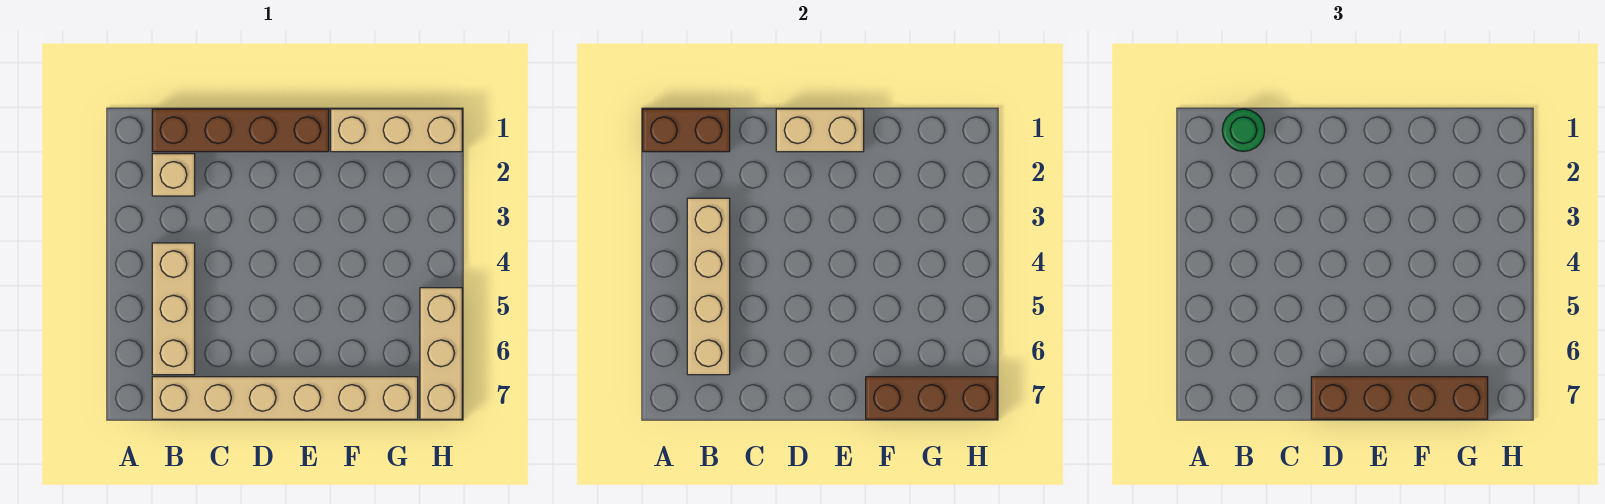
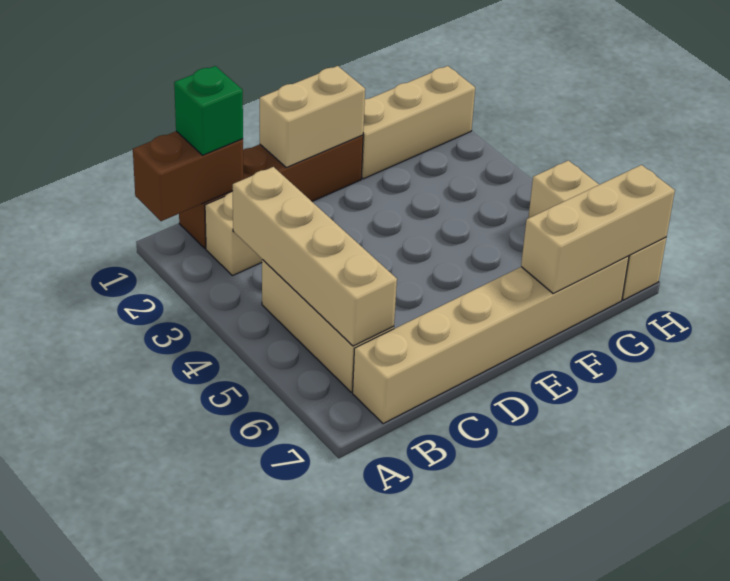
green round brick B1 level 3 -> green brick B1 level 3
brown brick D7:G7 level 3 -> none
brown brick F7:H7 level 2 -> tan brick F7:H7 level 2

